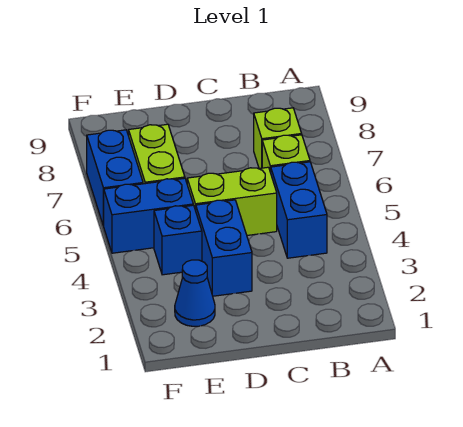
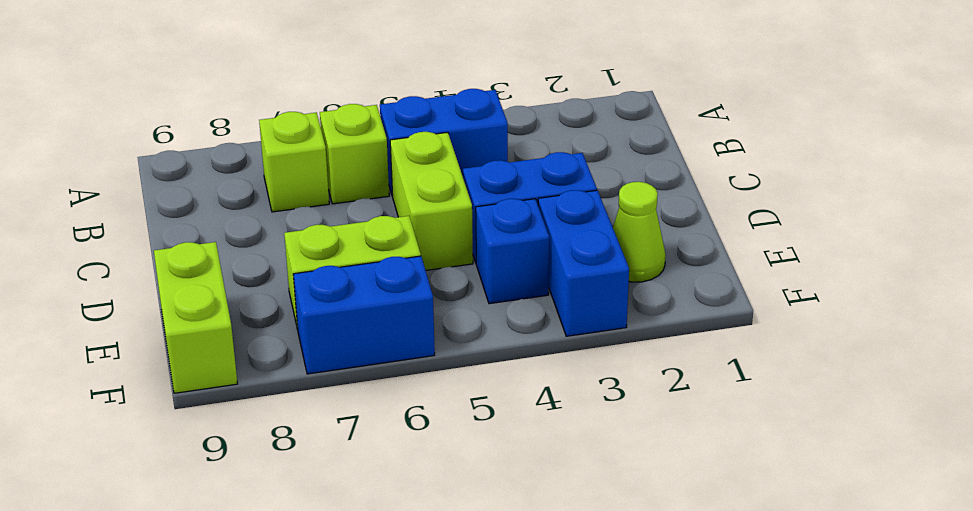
blue cone E2 level 1 -> lime cone E2 level 1
blue brick E5:F5 level 1 -> blue brick E3:F3 level 1
none -> lime brick E9:F9 level 1

